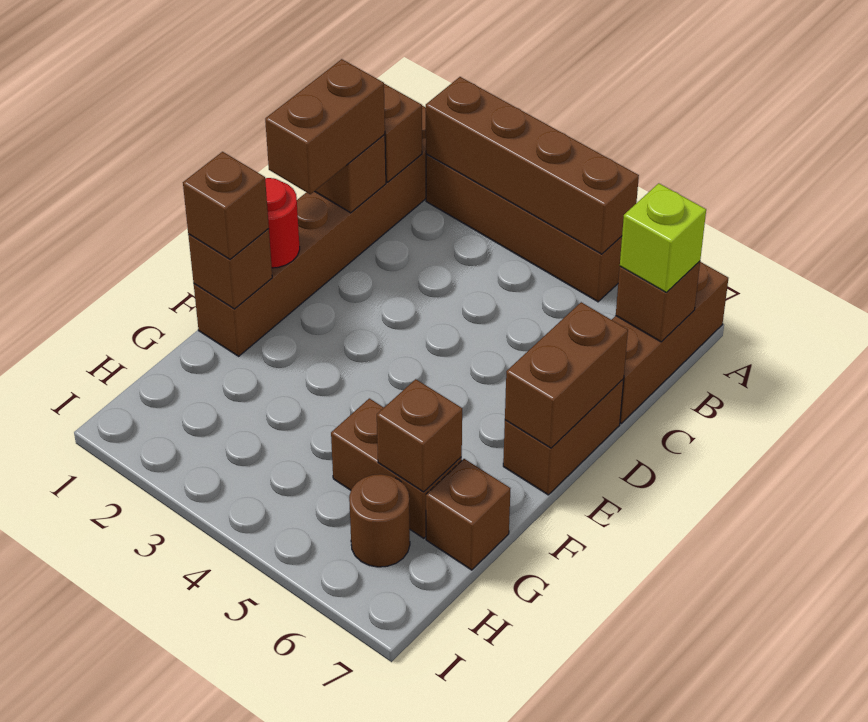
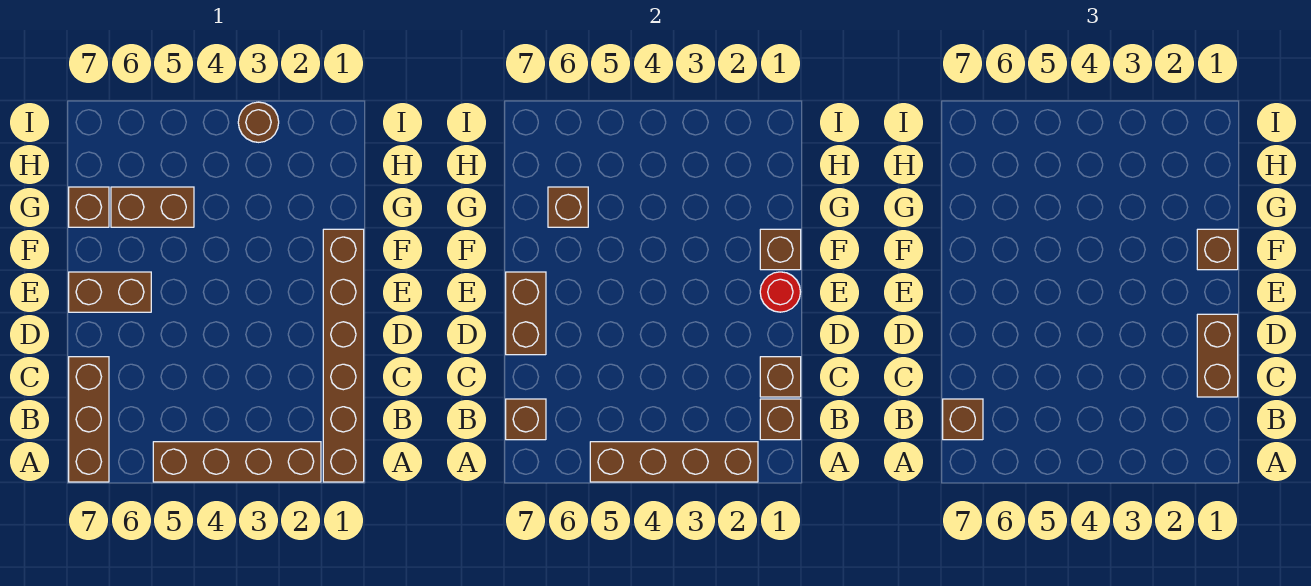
lime brick B7 level 3 -> brown brick B7 level 3
brown brick D7:E7 level 1 -> brown brick E6:E7 level 1
brown round brick H6 level 1 -> brown round brick I3 level 1

